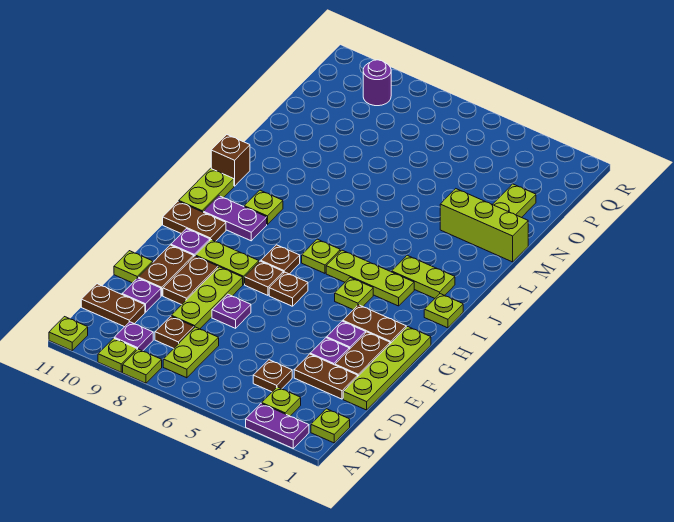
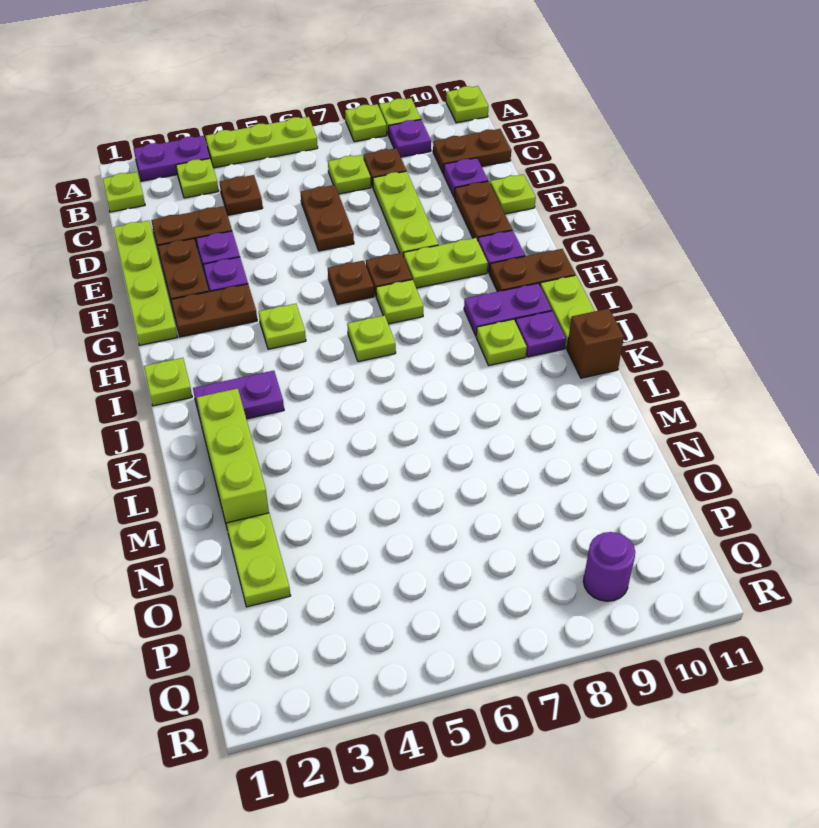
lime plate B7:C7 level 1 -> lime plate C7 level 1
purple plate E7 level 1 -> purple plate J10 level 1
brown plate E9:F9 level 1 -> brown plate D6:E6 level 1
brown plate H7 level 1 -> lime plate H7 level 1
lime plate I3:I5 level 1 -> lime plate A4:A6 level 1
lime plate J2:J3 level 1 -> purple plate J2:J3 level 1
lime brick M1:M3 level 1 -> lime brick K2:M2 level 1

